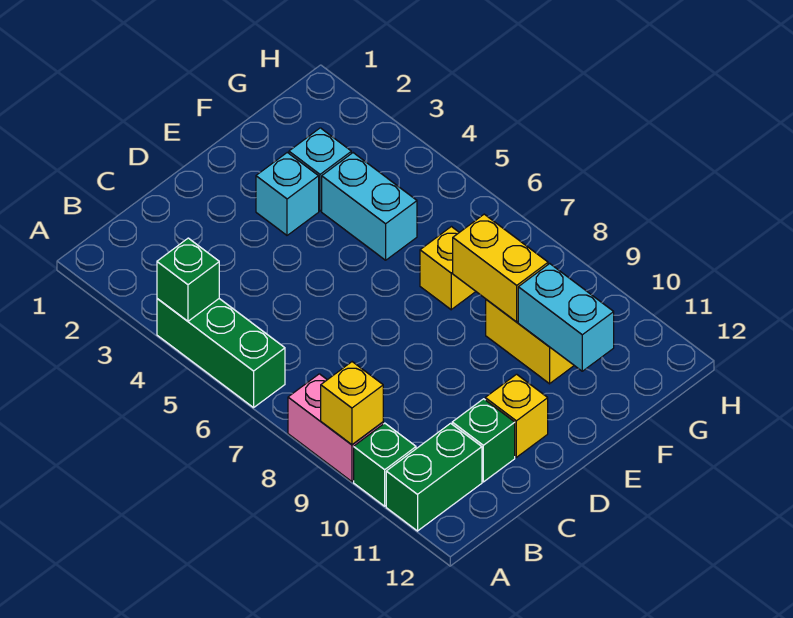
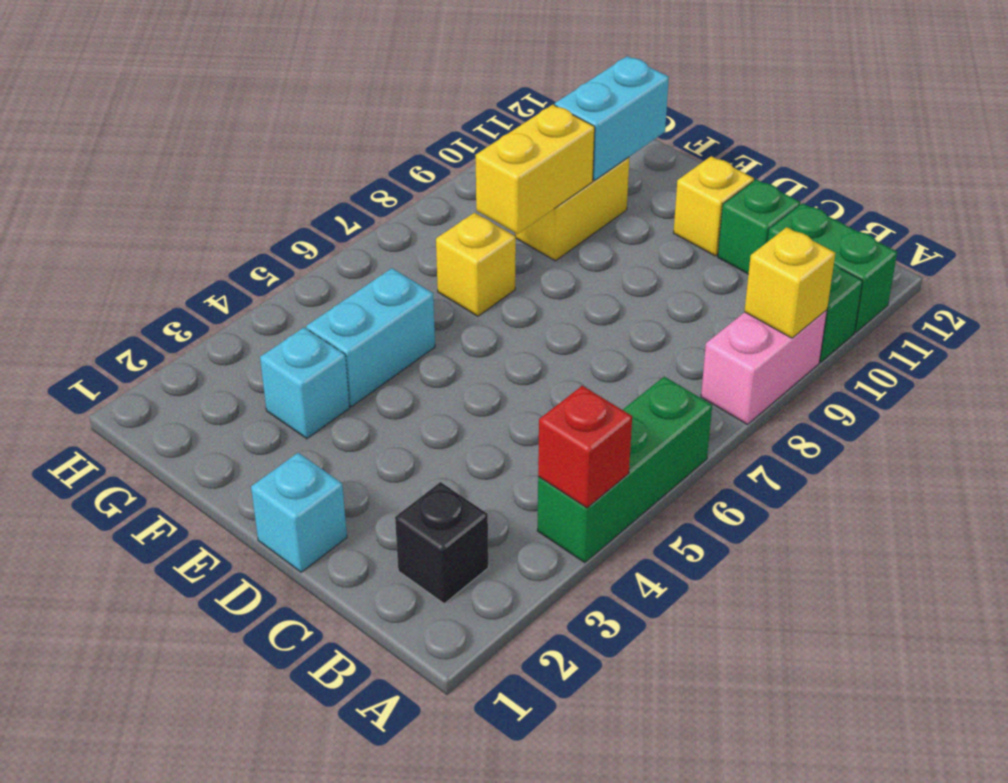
green brick A4 level 2 -> red brick A4 level 2
none -> black brick B2 level 1
cyan brick E3 level 1 -> cyan brick D1 level 1

